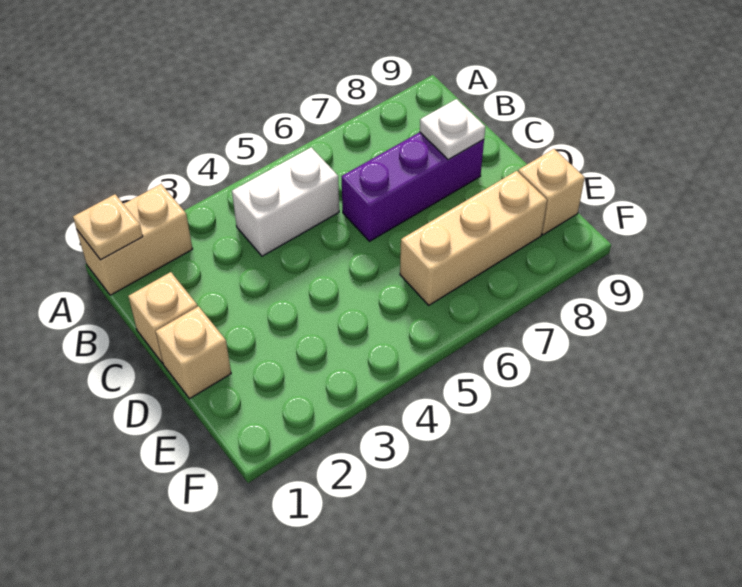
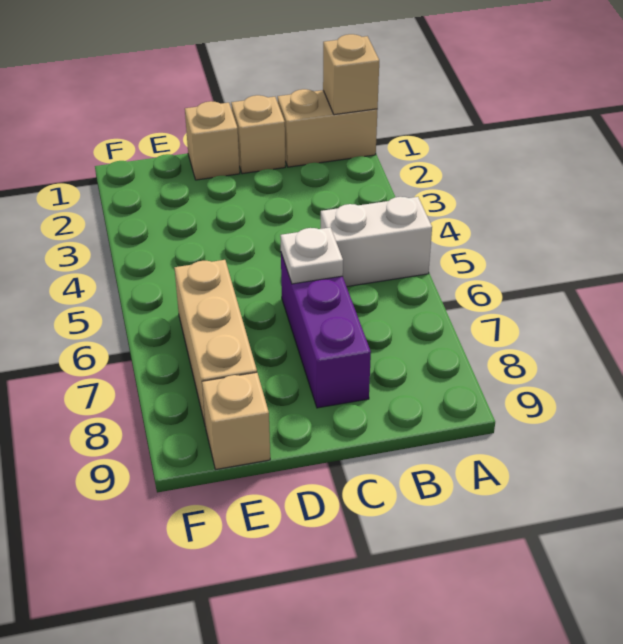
tan brick A1:A2 level 1 -> tan brick A1:B1 level 1
tan plate A1 level 2 -> tan brick A1 level 2
white brick B4:B5 level 1 -> white brick A5:B5 level 1
white plate C8 level 2 -> white plate C6 level 2

